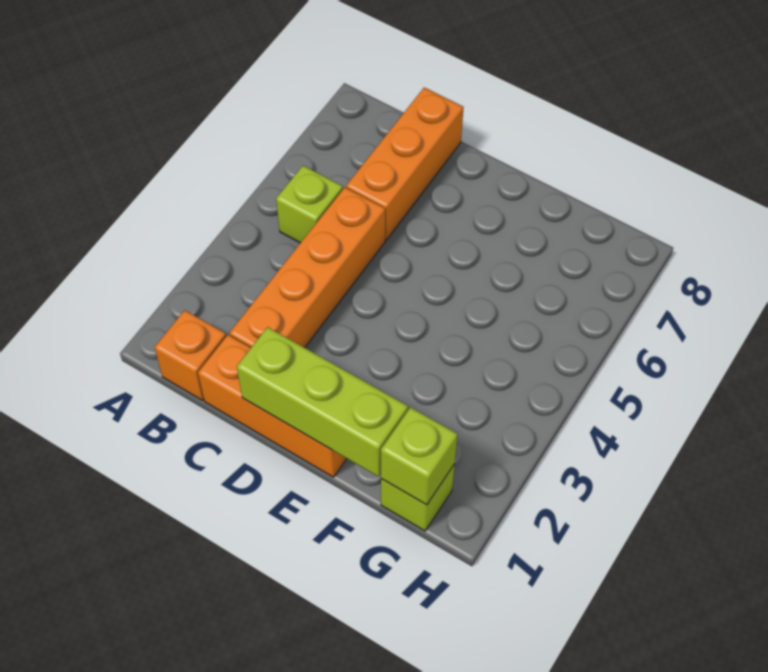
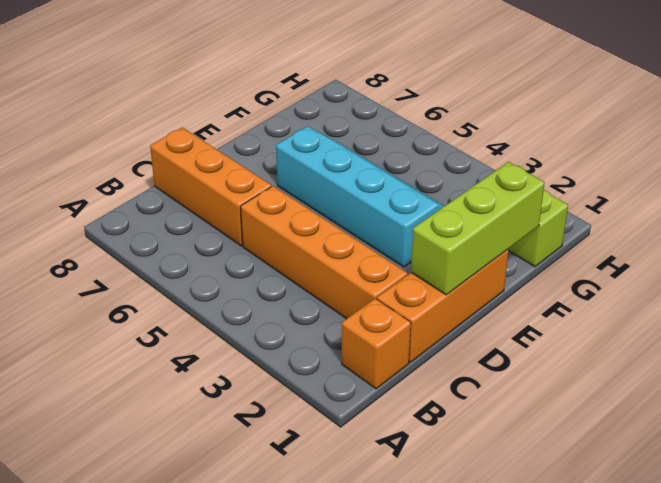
lime brick B5 level 1 -> none
none -> cyan slope E3:F6 level 1 top E
lime brick G1 level 2 -> none

